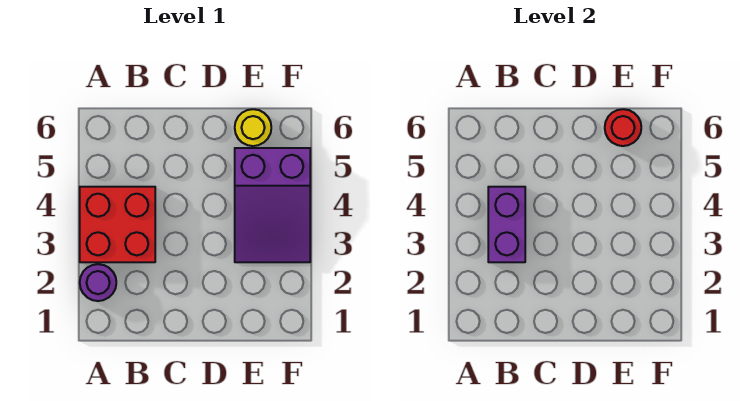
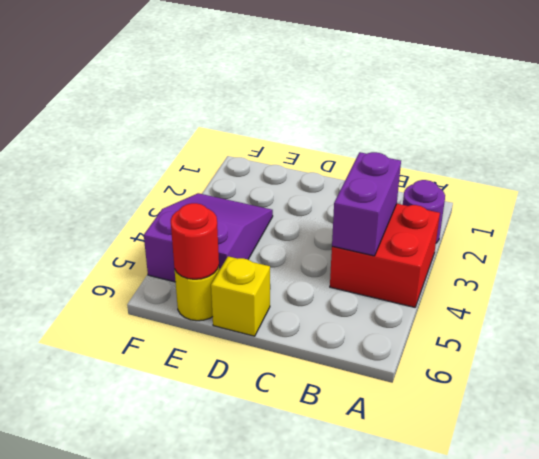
none -> yellow brick D6 level 1

